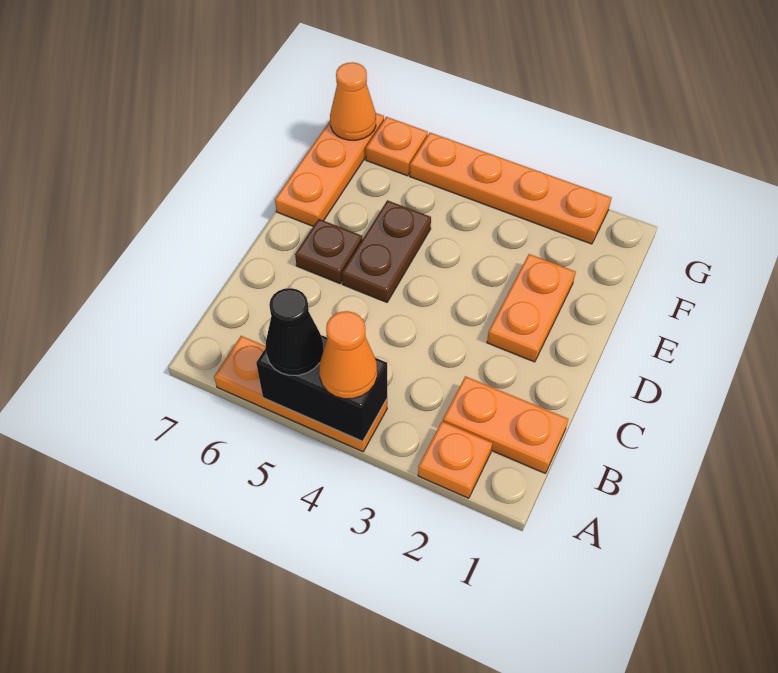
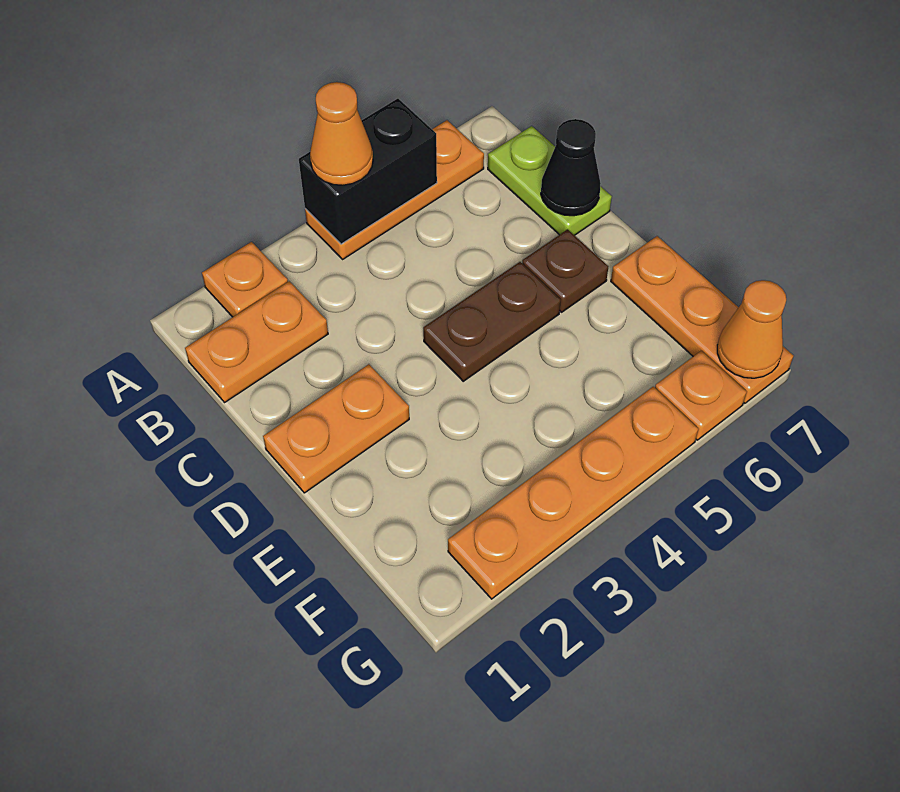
black cone A5 level 3 -> black cone C7 level 2
none -> lime plate B7:C7 level 1
orange plate D2:E2 level 1 -> orange plate D1:D2 level 1
brown plate D5:E5 level 1 -> brown plate D4:D5 level 1

